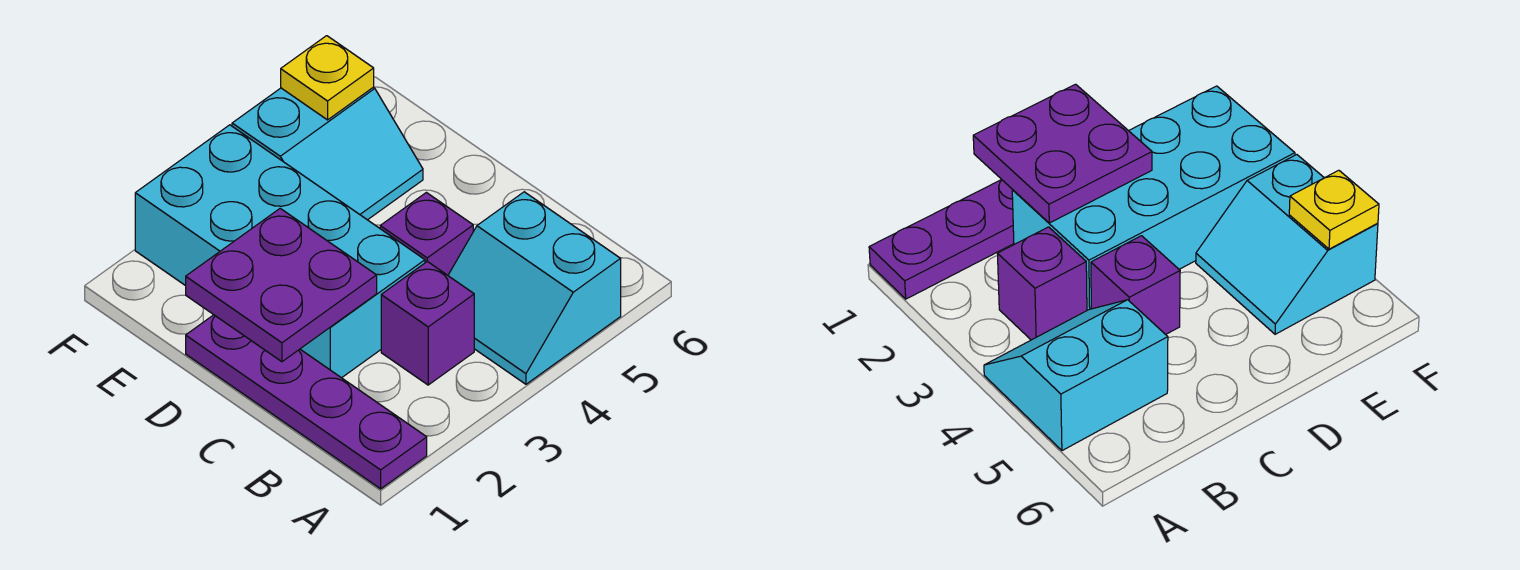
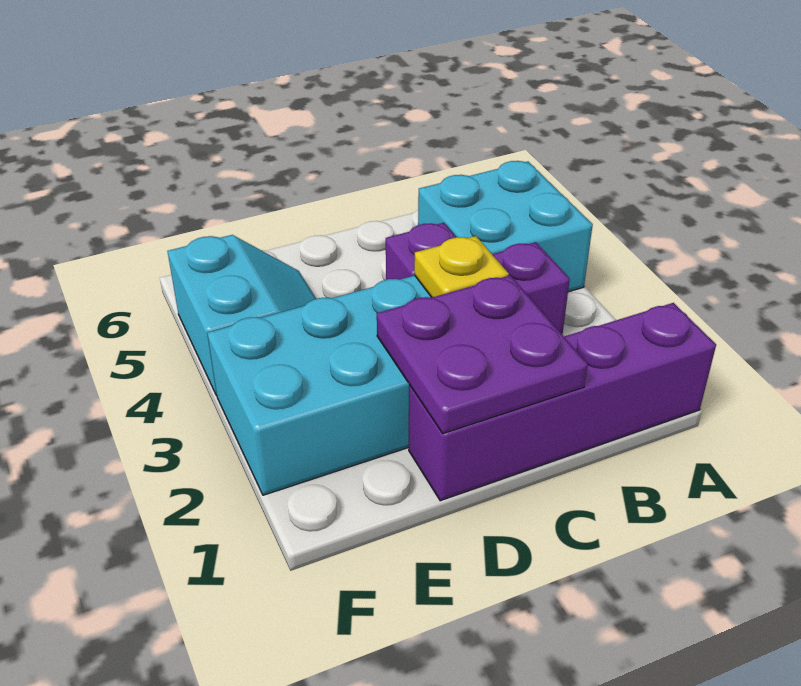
purple plate A1:D1 level 1 -> purple brick A1:D1 level 1
cyan slope A4:B5 level 1 top 5 -> cyan brick A4:B5 level 1
yellow plate F5 level 2 -> yellow plate C3 level 2

